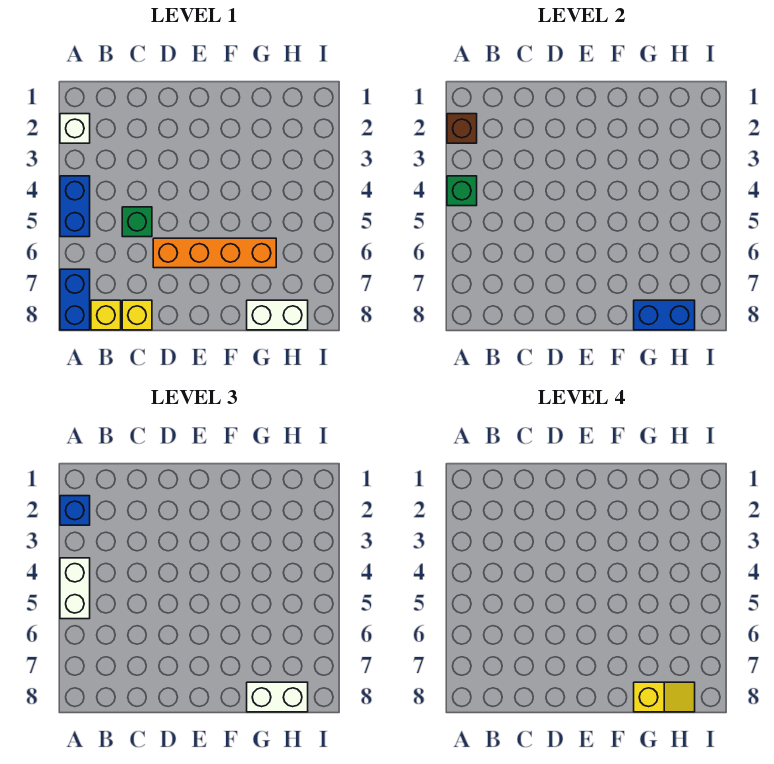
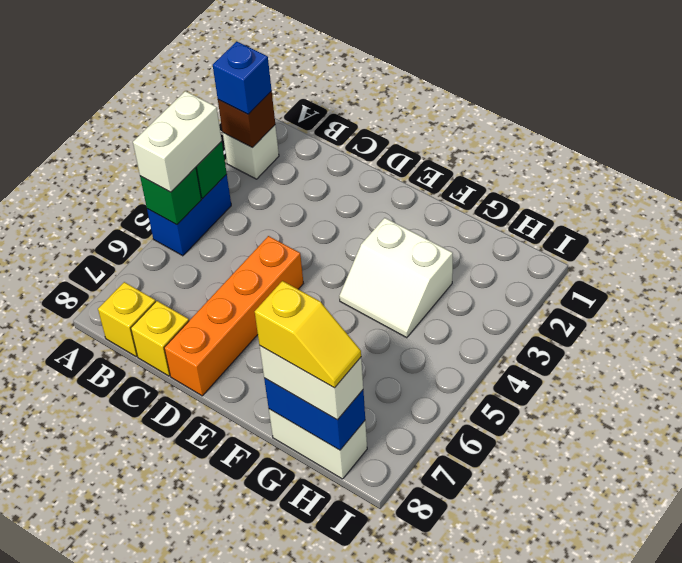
blue brick A7:A8 level 1 -> none
green brick C5 level 1 -> green brick A5 level 2
orange brick D6:G6 level 1 -> orange brick D5:D8 level 1
none -> white slope F3:G4 level 1 top 3

